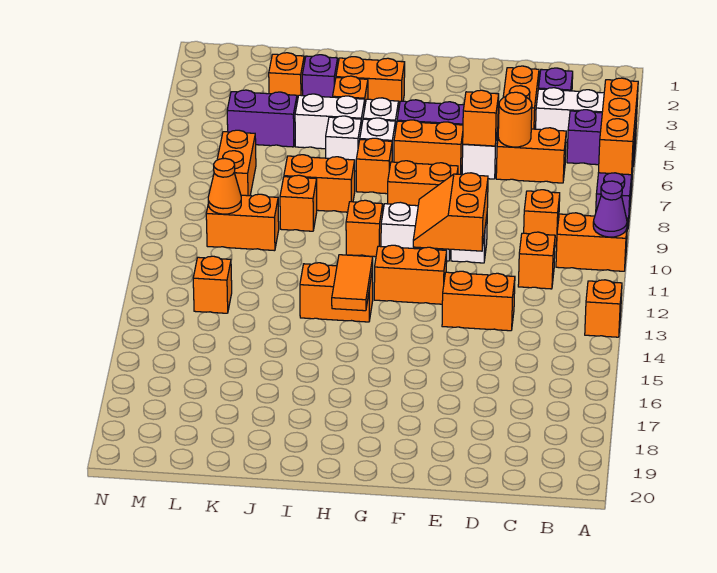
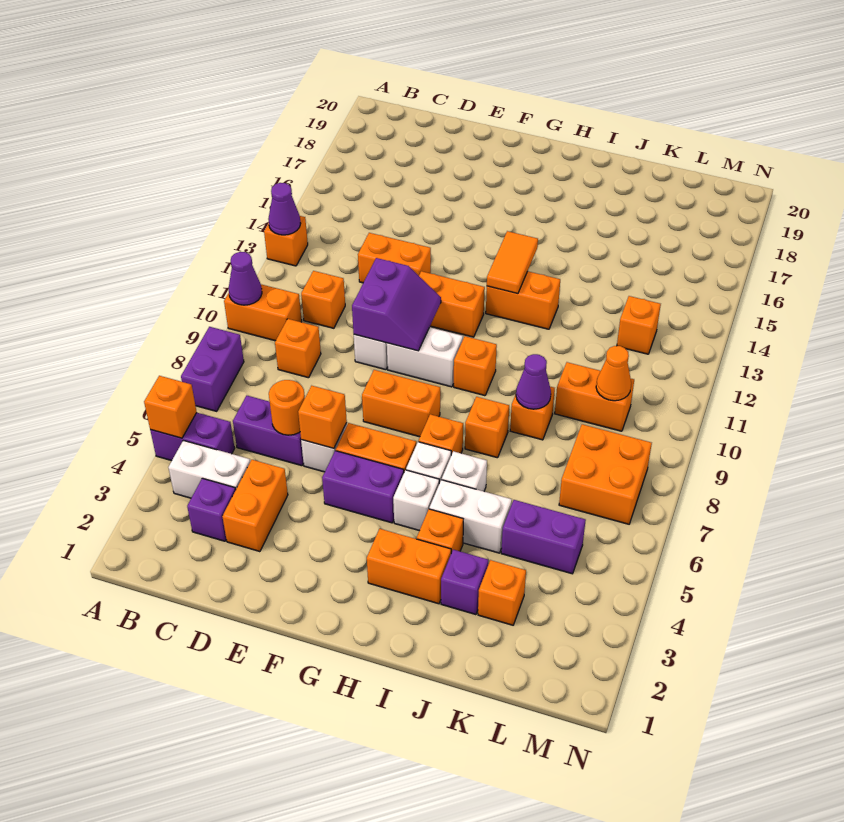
orange brick A5:A7 level 2 -> orange brick A5 level 2
none -> purple cone A13 level 2
orange brick C6:D6 level 1 -> purple brick C6:D6 level 1
orange slope E10:F11 level 2 top E -> purple slope E10:F11 level 2 top E
orange brick I8:J8 level 1 -> orange brick I8 level 1
none -> purple cone J9 level 2
orange brick L7:L8 level 1 -> orange brick L7:M8 level 1

